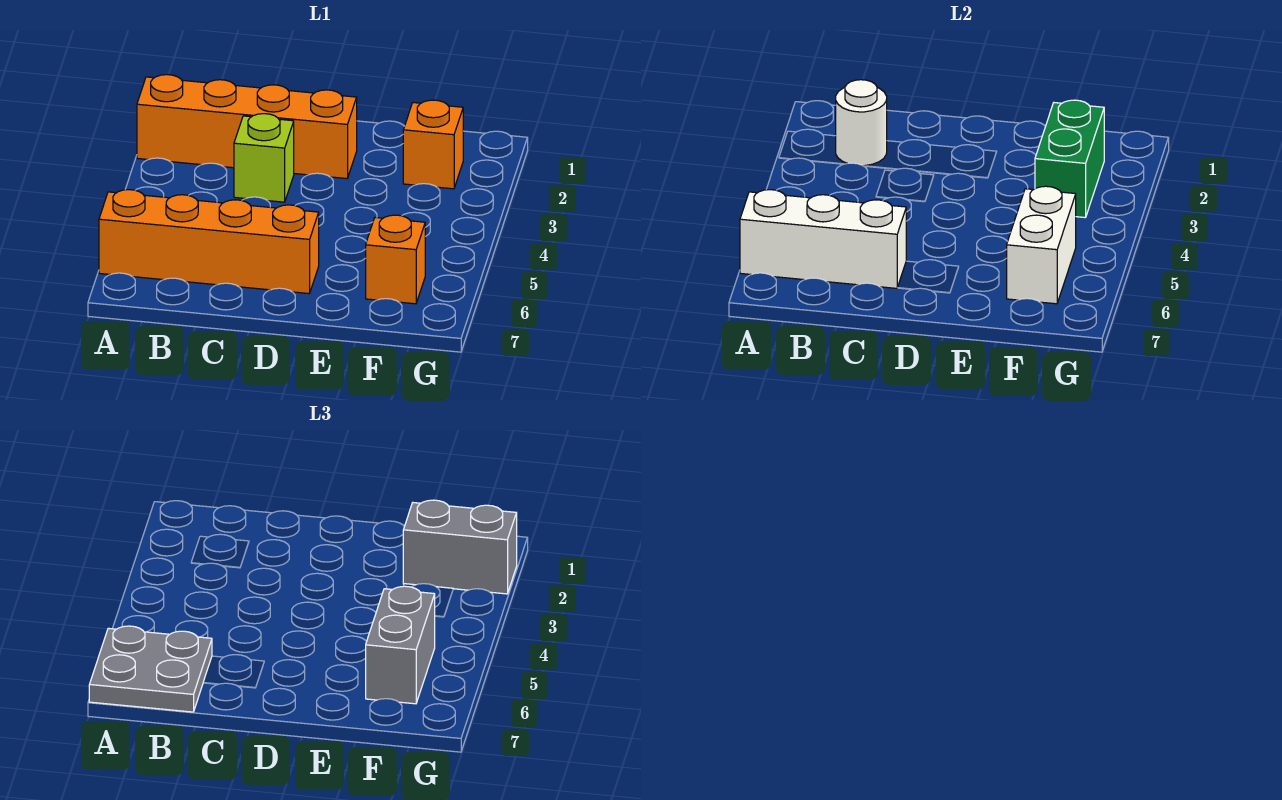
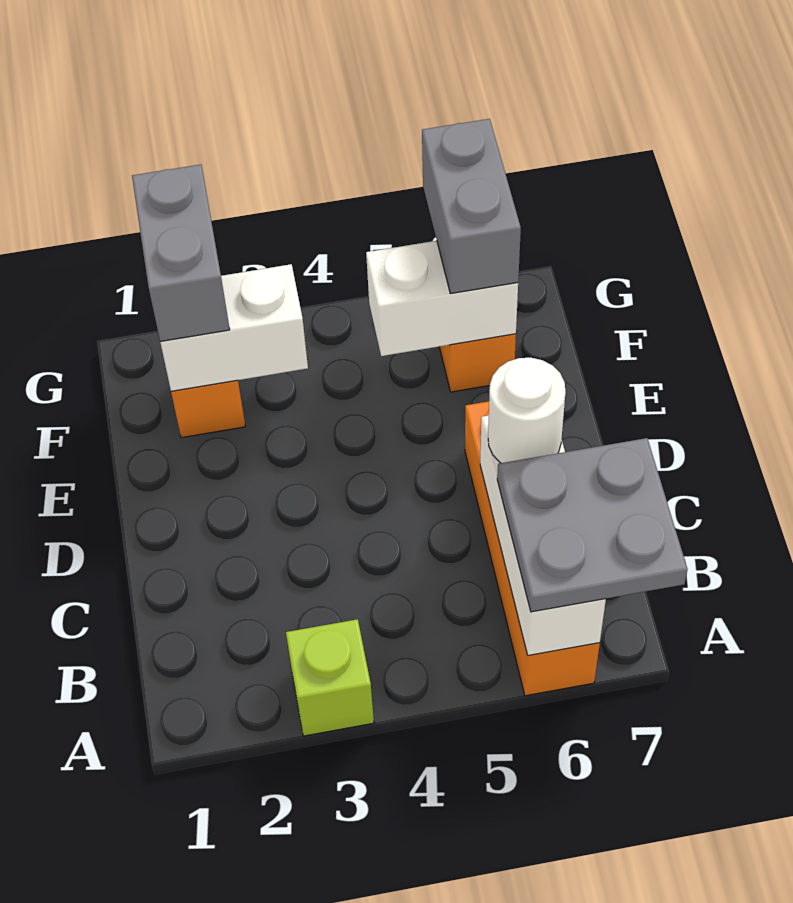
orange brick A2:D2 level 1 -> none
white round brick B2 level 2 -> white round brick C6 level 3
lime brick C3 level 1 -> lime brick A3 level 1
green brick F2:F3 level 2 -> white brick F2:F3 level 2
grey brick F5:F6 level 3 -> grey brick F6:G6 level 3

